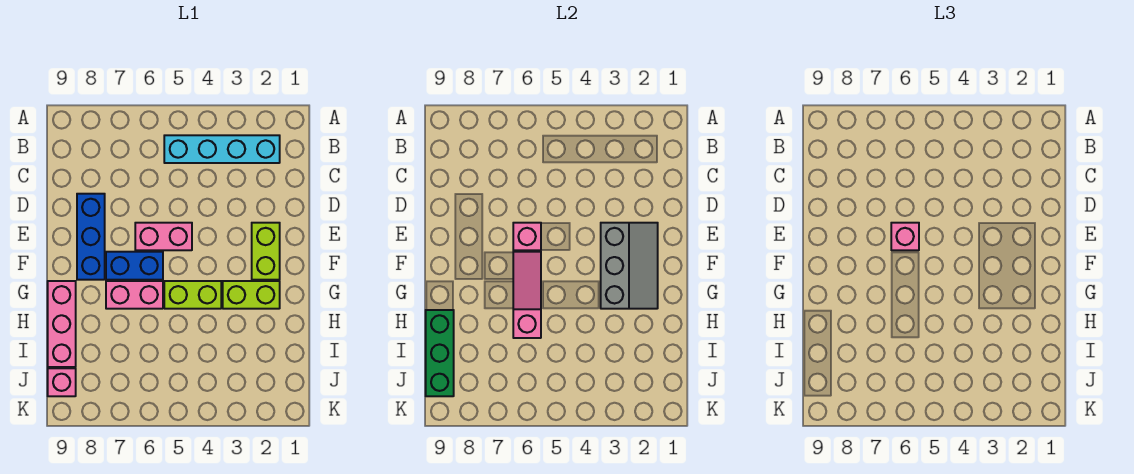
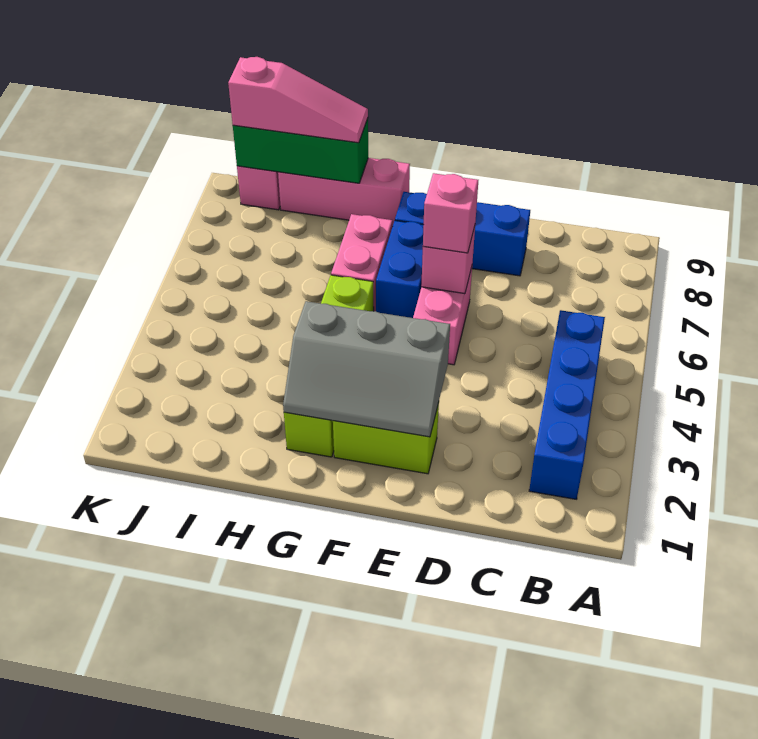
cyan brick B2:B5 level 1 -> blue brick B2:B5 level 1
pink slope F6:H6 level 2 top H -> pink slope H9:J9 level 3 top J

